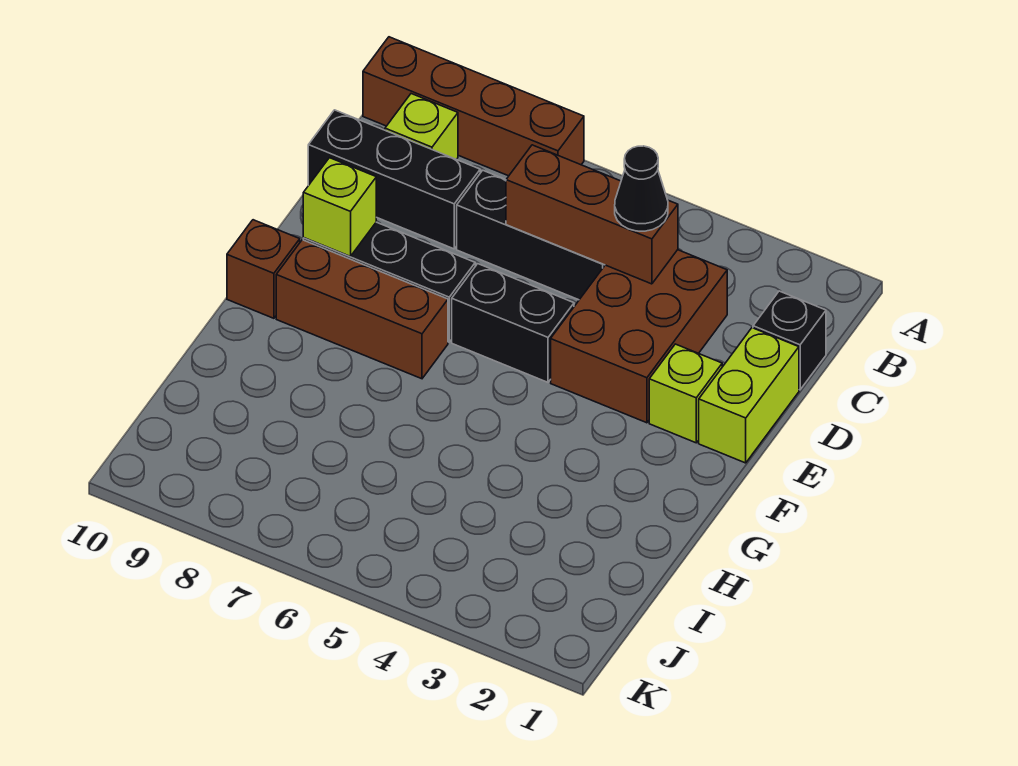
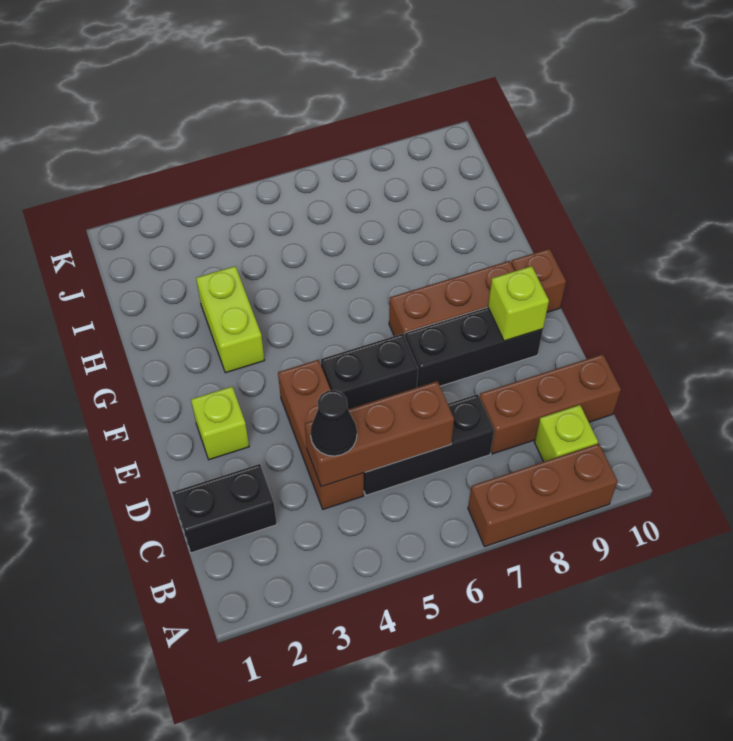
brown brick A7:A10 level 1 -> brown brick A7:A9 level 1
black brick C1 level 1 -> black brick C1:C2 level 1
brown brick C3:E4 level 1 -> brown brick C4:E4 level 1
black brick C8:C10 level 1 -> brown brick C8:C10 level 1
lime brick D1:E1 level 1 -> lime brick G3:H3 level 1

